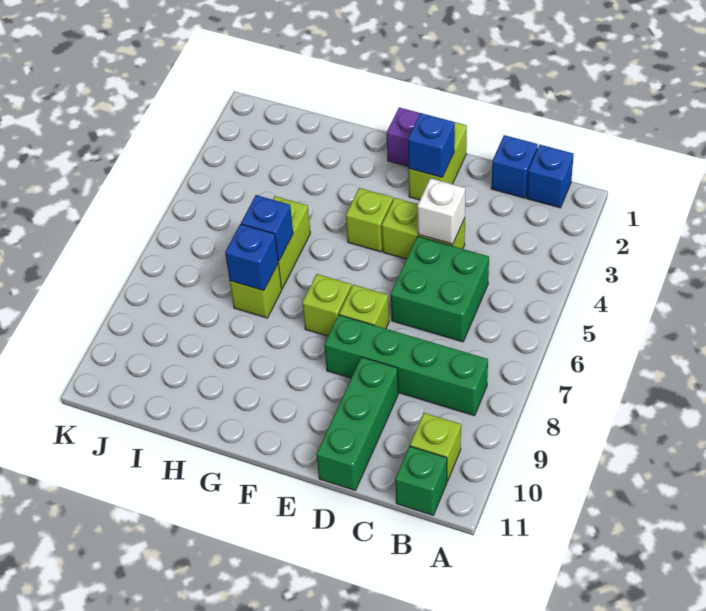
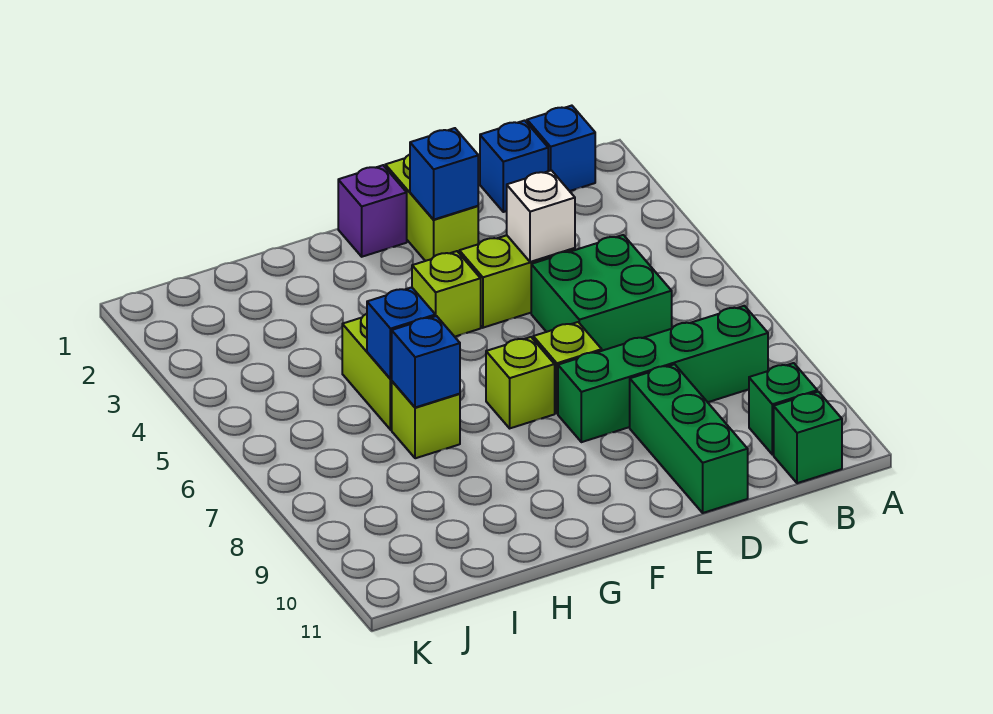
lime brick B10 level 1 -> green brick B10 level 1

